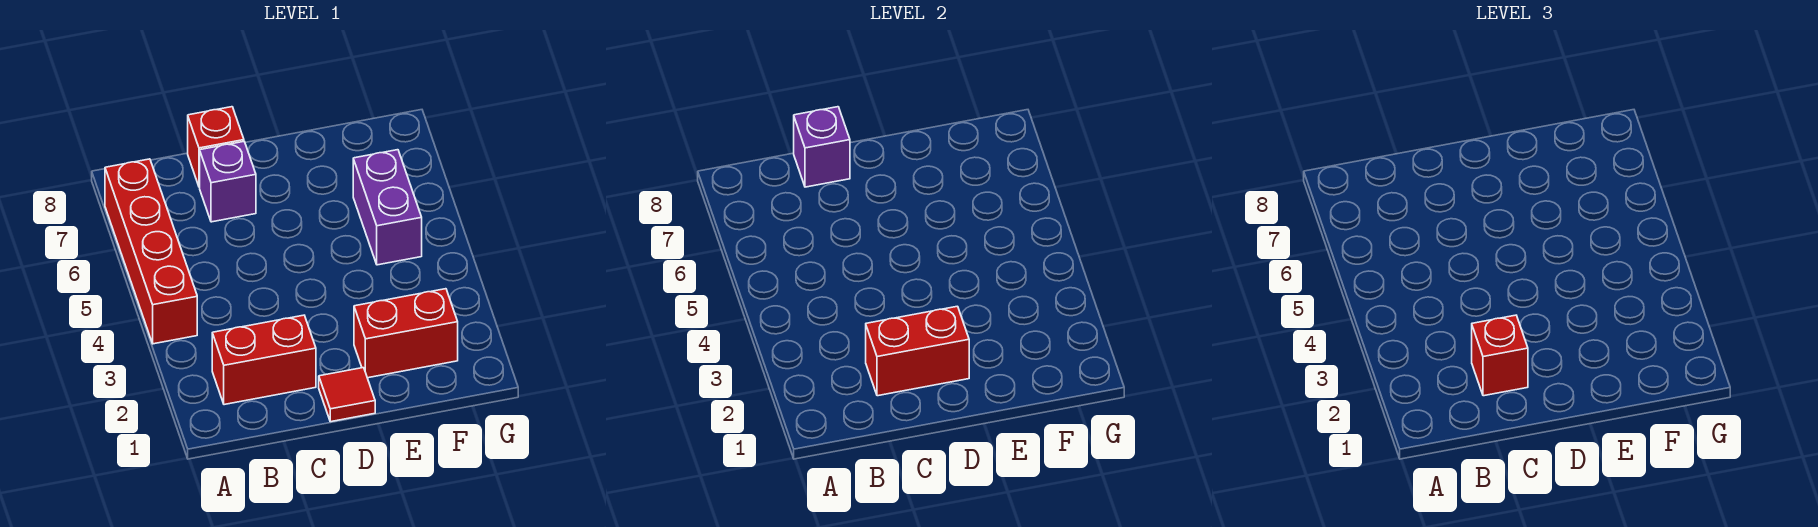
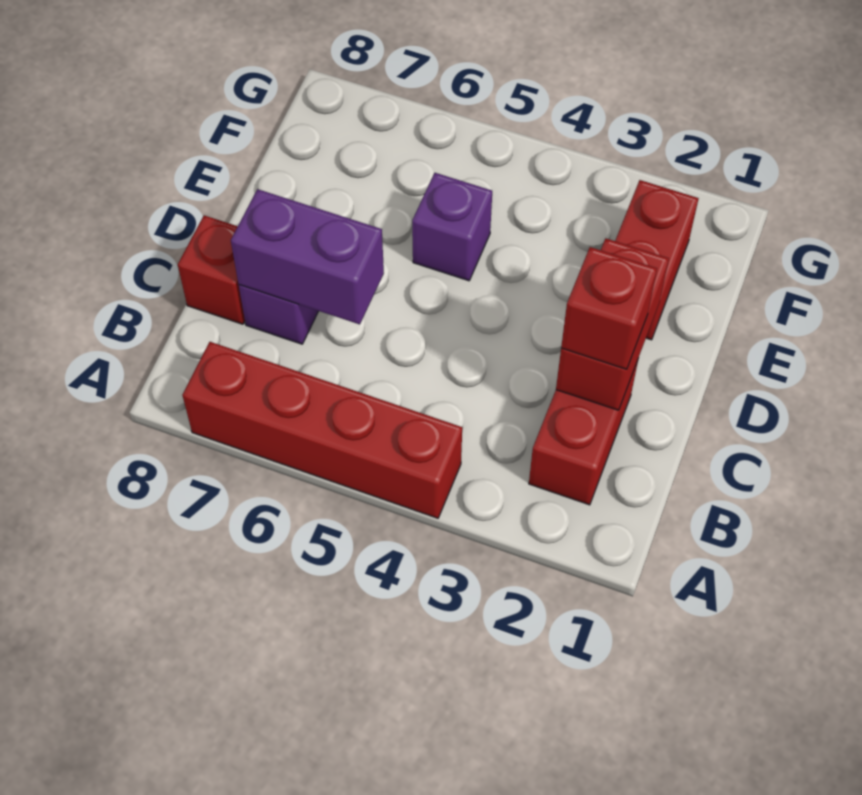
purple brick C8 level 2 -> purple brick E5 level 1
red tile D1 level 1 -> none
purple brick F5:F6 level 1 -> purple brick C6:C7 level 2

